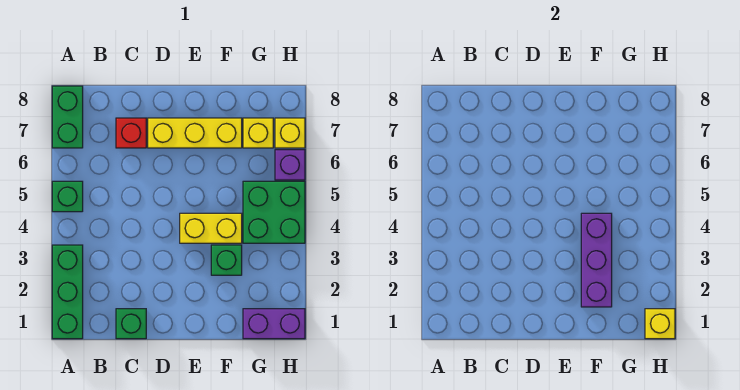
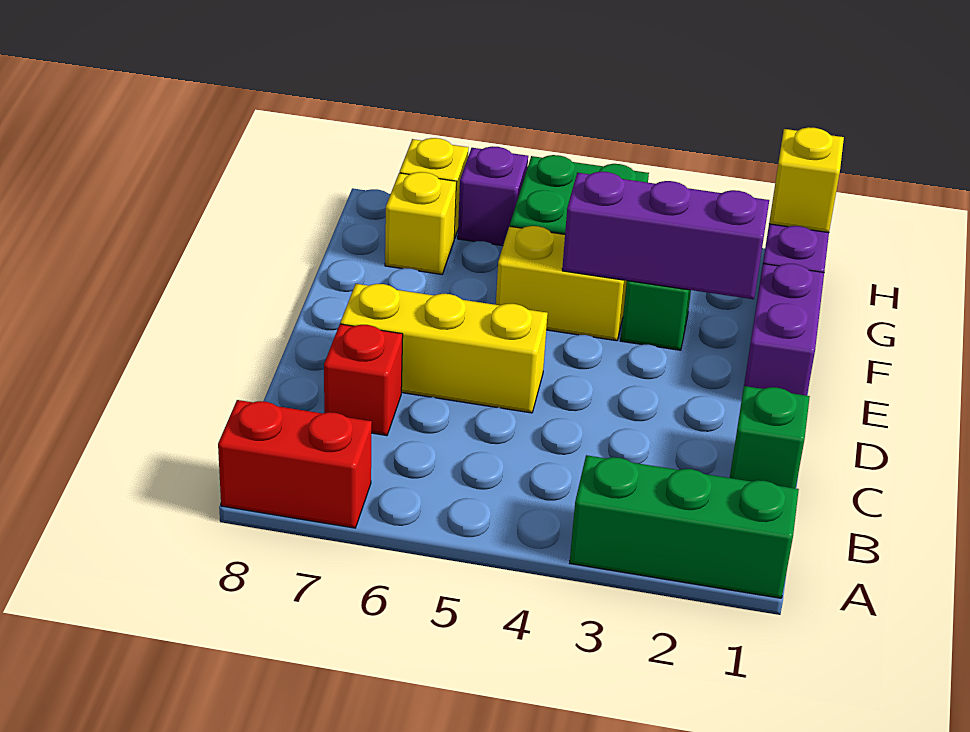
green brick A5 level 1 -> none
green brick A7:A8 level 1 -> red brick A7:A8 level 1
yellow brick D7:F7 level 1 -> yellow brick D5:D7 level 1
none -> purple brick E1:F1 level 1
yellow brick E4:F4 level 1 -> yellow brick F4:F5 level 1

